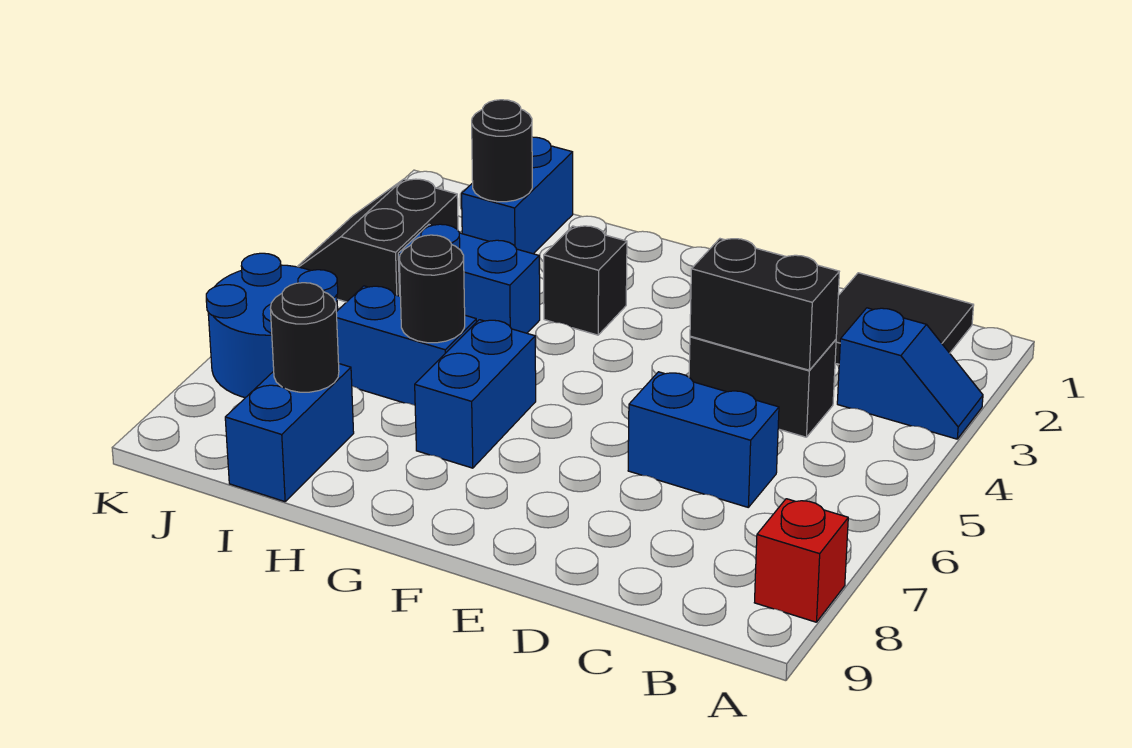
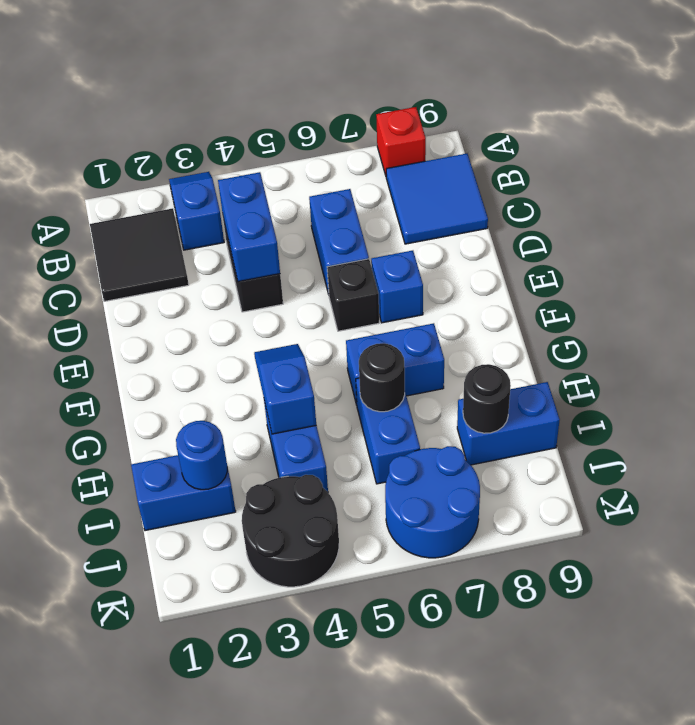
none -> blue tile B8:C9 level 1
black brick C4:D4 level 2 -> blue brick C4:D4 level 2
none -> blue brick E7 level 1
black brick G3 level 1 -> black brick E6 level 1
none -> blue slope G4:H4 level 2 top H
black round brick I2 level 2 -> blue round brick I2 level 2
black slope J3:K4 level 1 top J -> black round brick J3:K4 level 1

